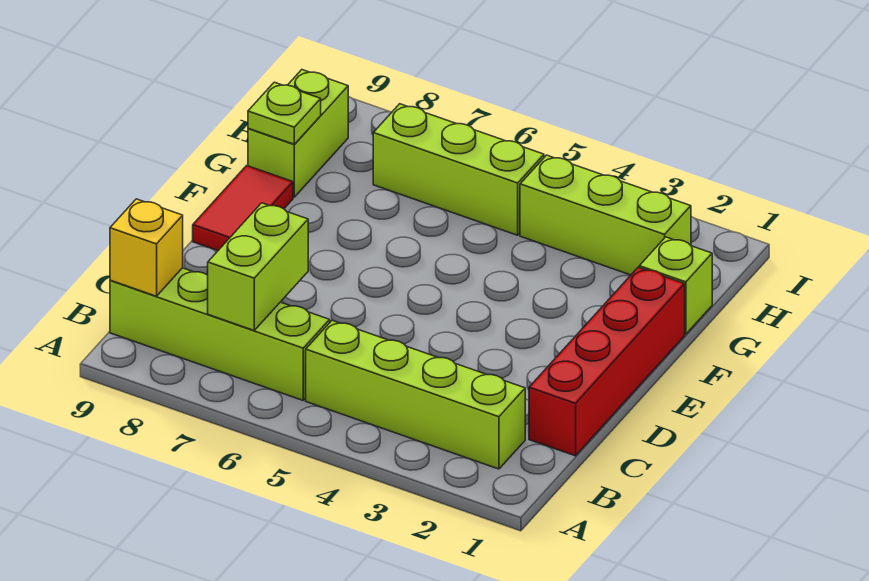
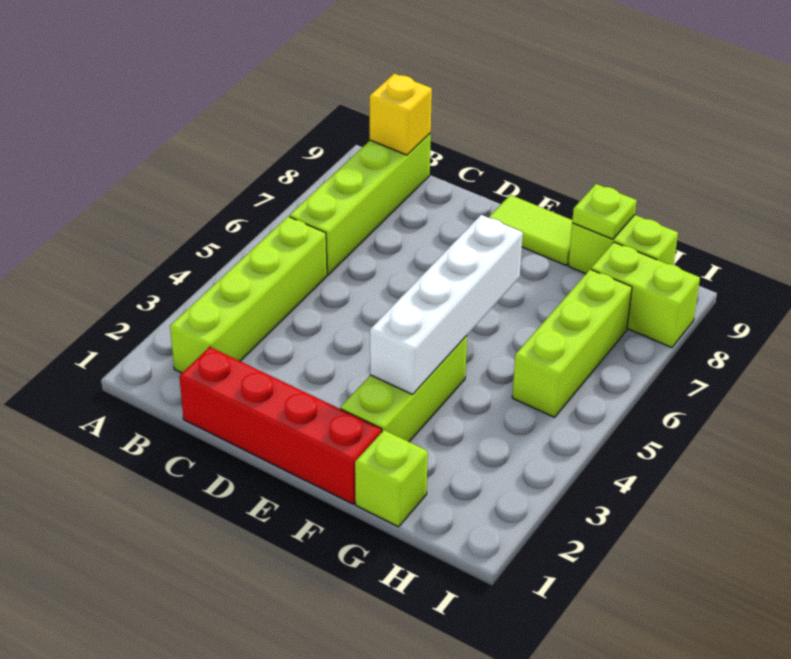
lime brick B7:C7 level 2 -> lime brick H8:I8 level 1
red tile E9:F9 level 1 -> lime tile E9:F9 level 1
none -> white brick F3:F6 level 2
lime brick H2:H4 level 1 -> lime brick F2:F4 level 1

